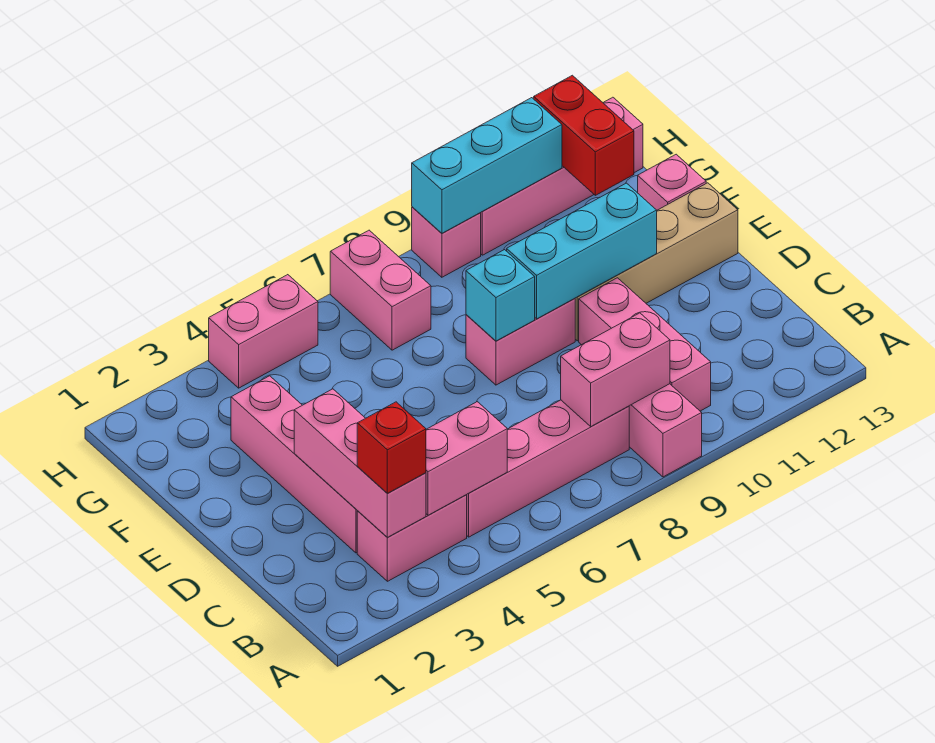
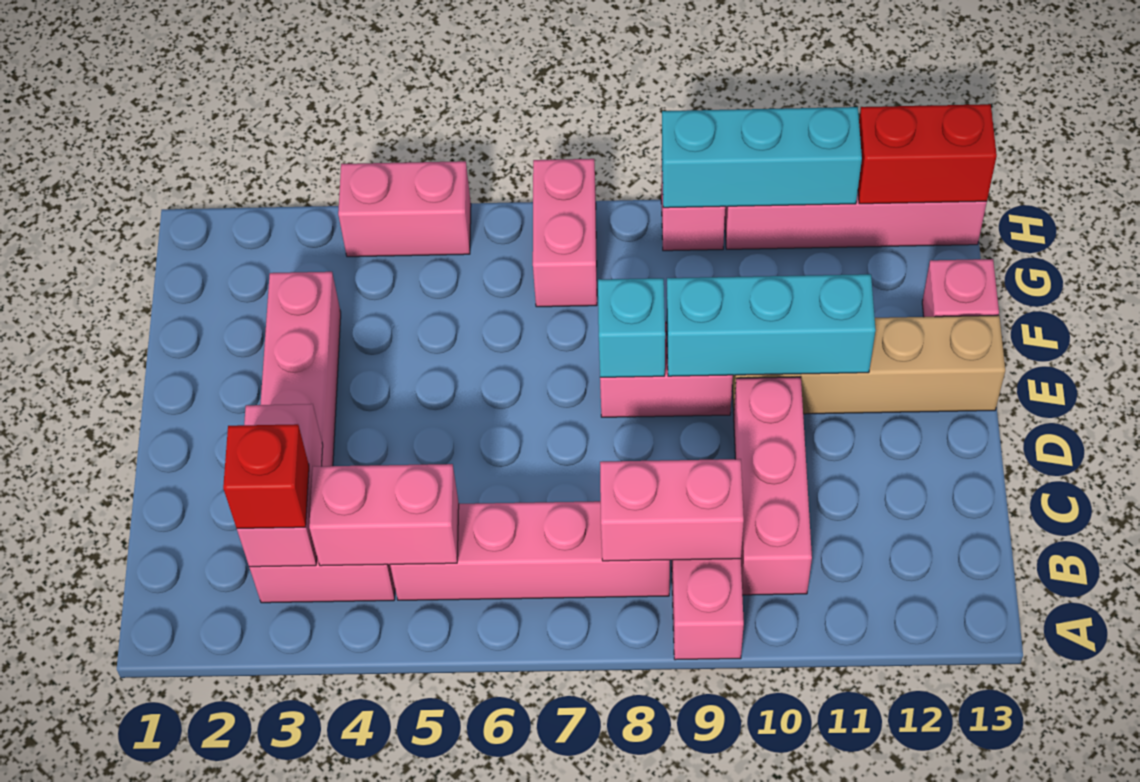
pink brick B3:D3 level 2 -> pink brick B3:C3 level 2
red brick G12:H12 level 2 -> red brick H12:H13 level 2

